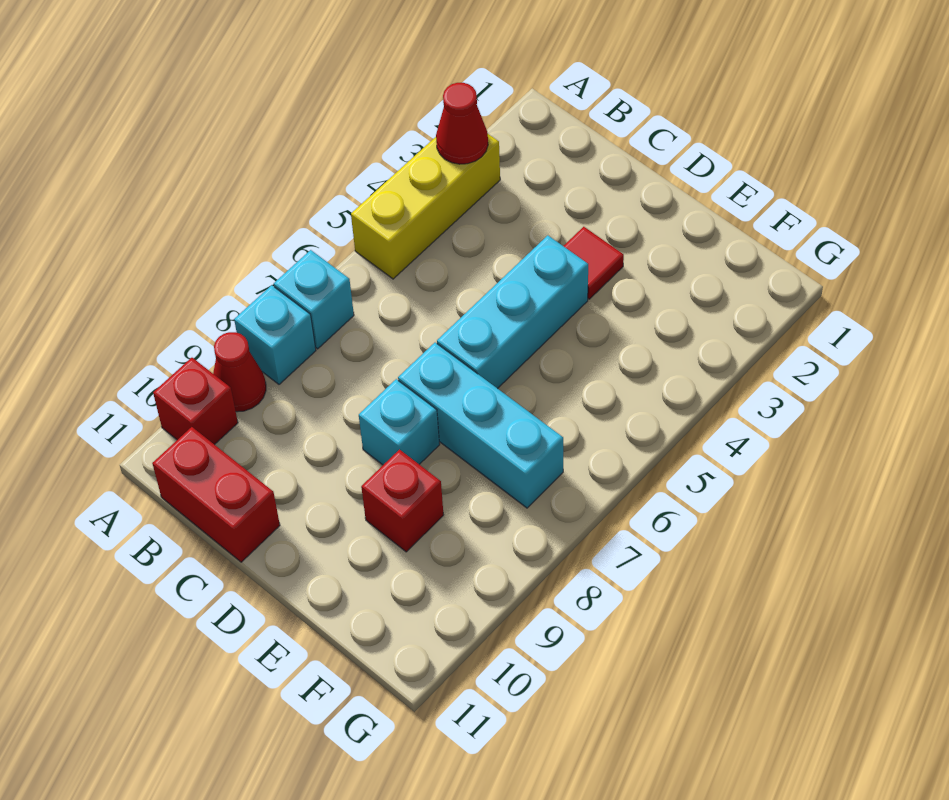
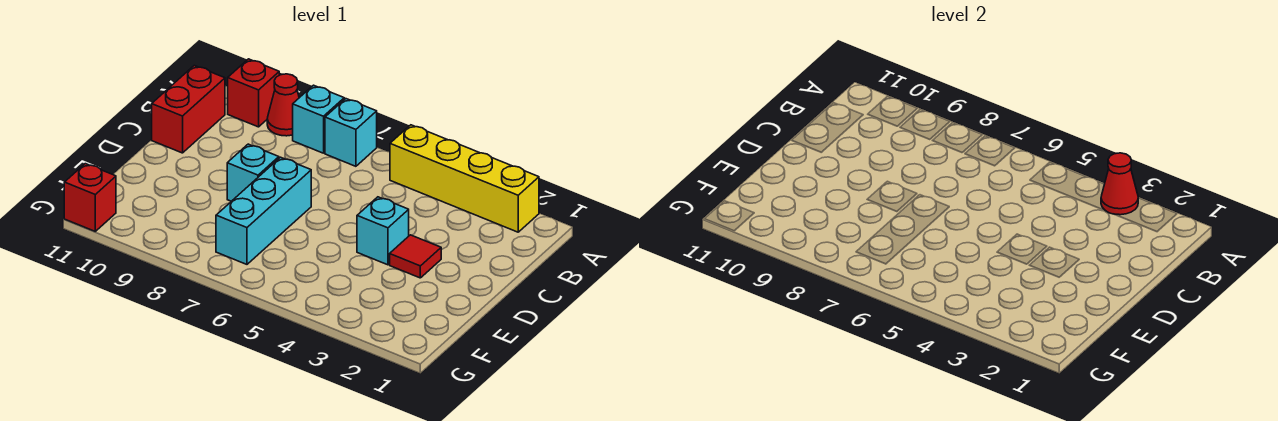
yellow brick A3:A5 level 1 -> yellow brick A2:A5 level 1
cyan brick D4:D6 level 1 -> cyan brick D4 level 1
red brick E9 level 1 -> red brick G11 level 1

